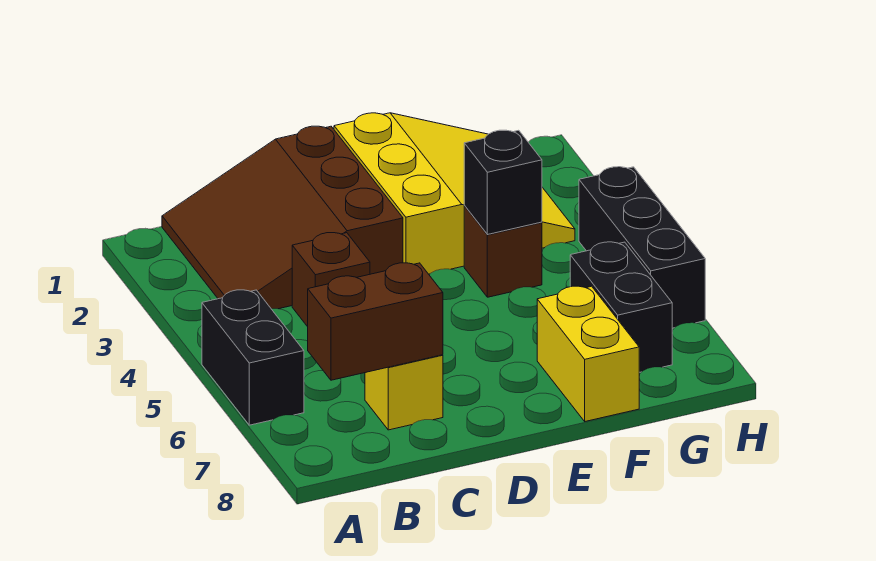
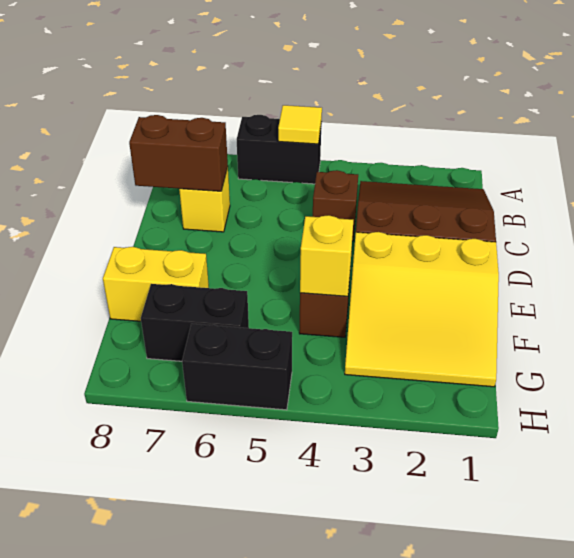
none -> yellow tile A5 level 2
brown brick B7:C7 level 2 -> brown brick C7:C8 level 2
black brick F4 level 2 -> yellow brick F4 level 2
black brick H4:H6 level 1 -> black brick H5:H6 level 1

